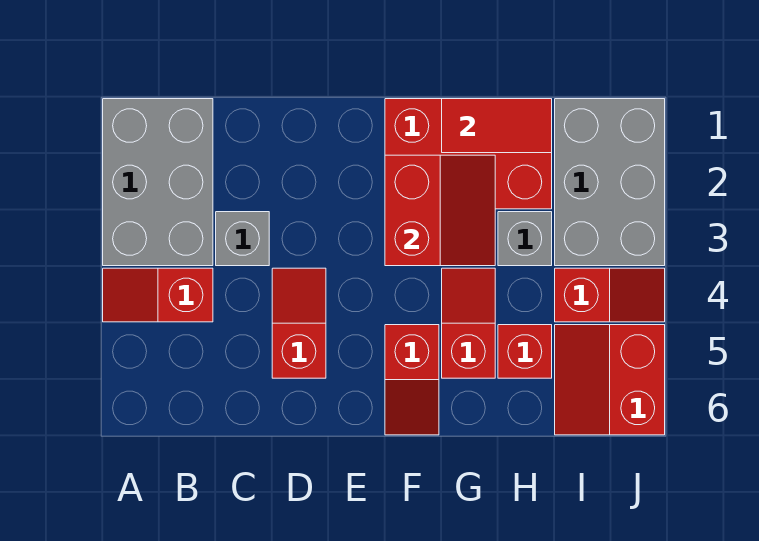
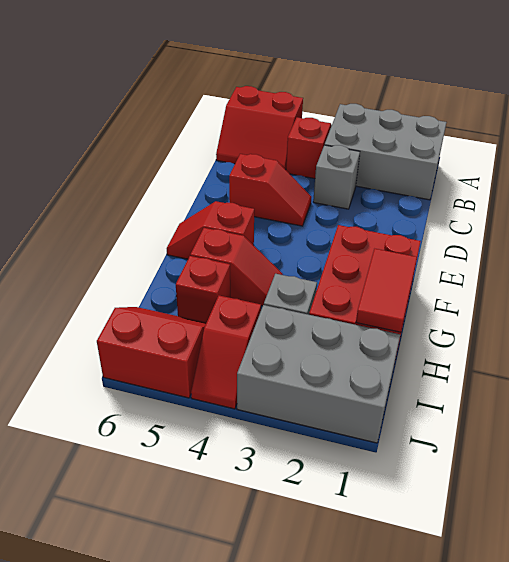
red slope F2:G3 level 2 top F -> red slope A5:B6 level 1 top A

